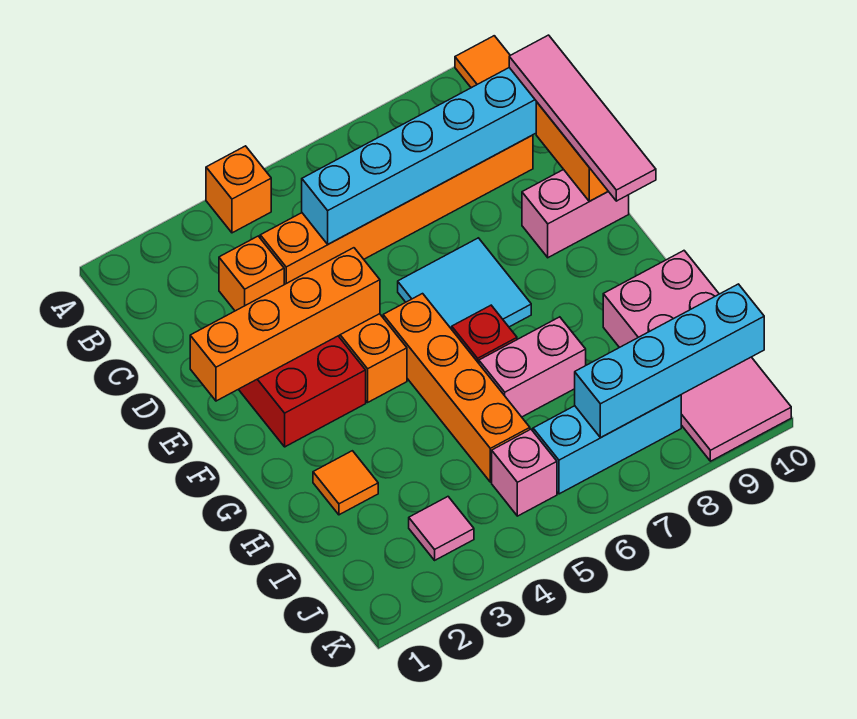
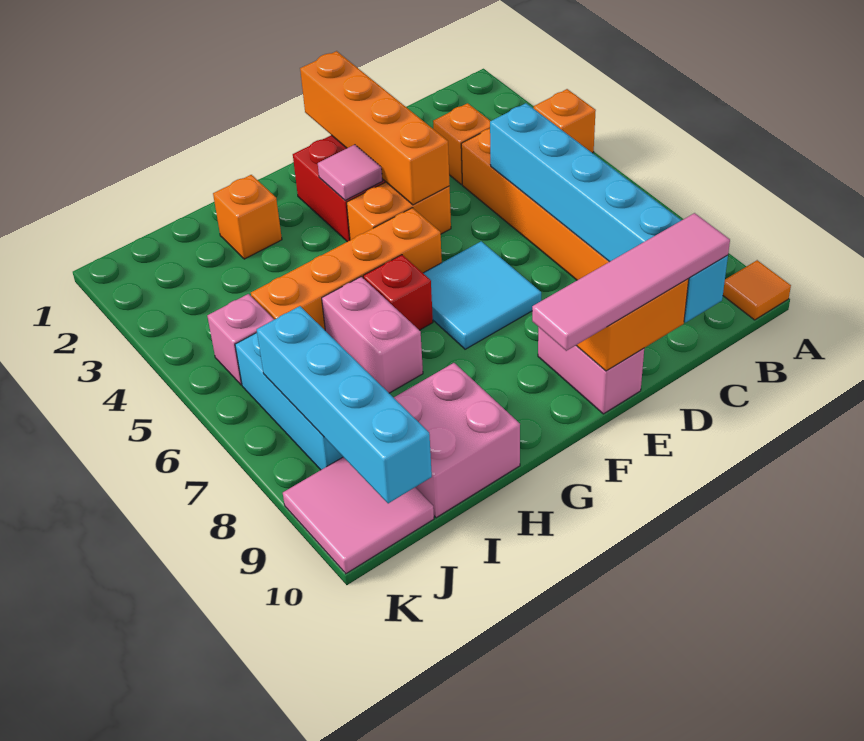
orange tile H2 level 1 -> orange brick H2 level 1
pink tile J3 level 1 -> pink tile F3 level 2

